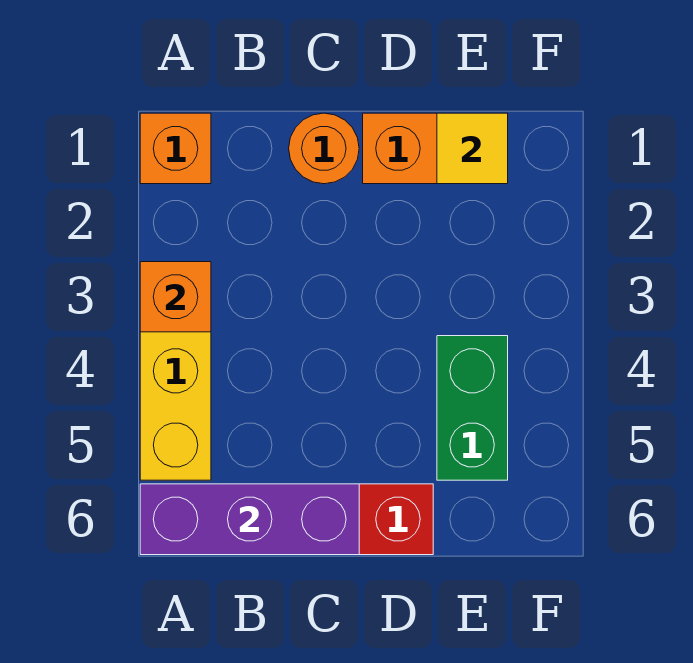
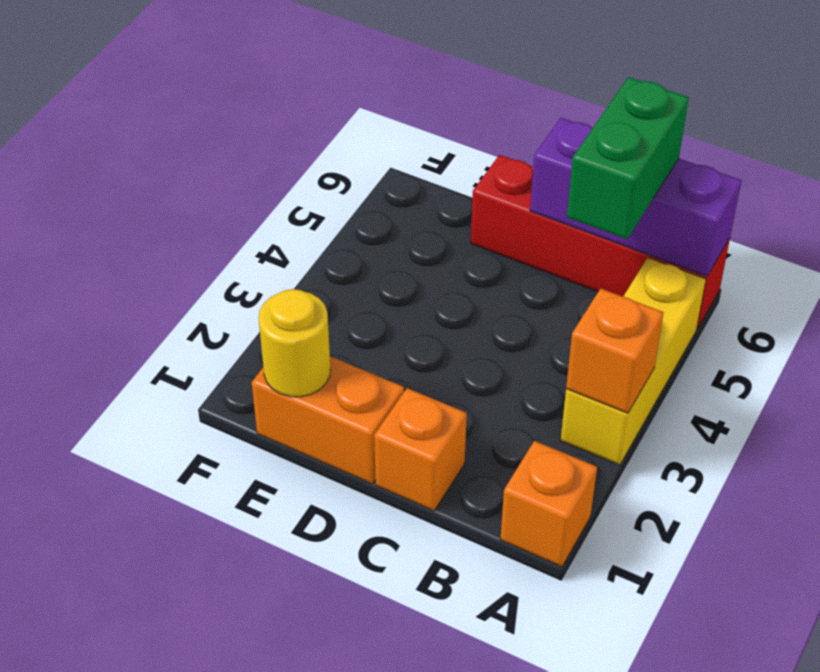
orange round brick C1 level 1 -> orange brick C1 level 1
yellow tile E1 level 2 -> yellow round brick E1 level 2
green brick E4:E5 level 1 -> green brick B5:B6 level 3

